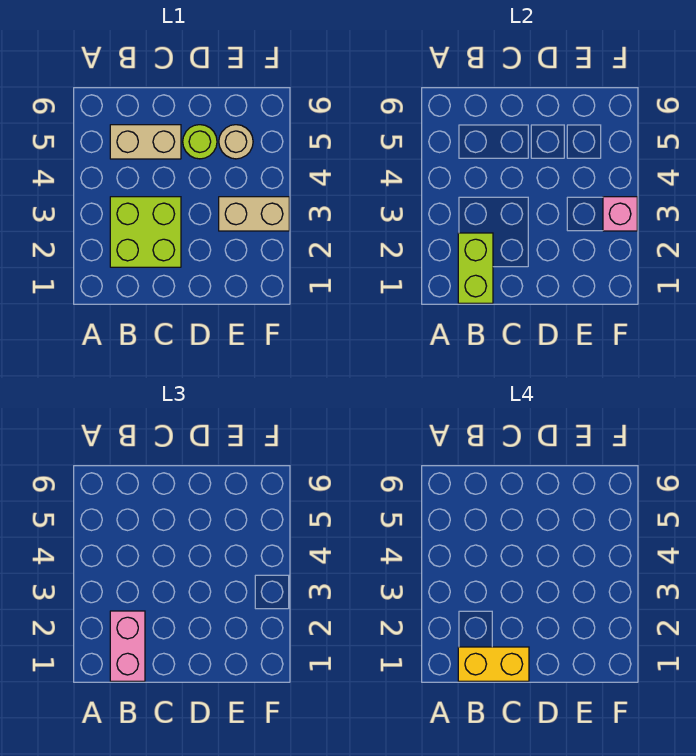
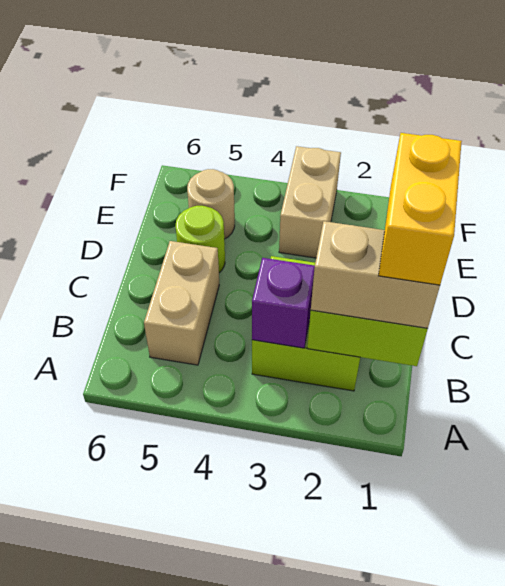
pink brick B1:B2 level 3 -> tan brick B1:B2 level 3
none -> purple brick B3 level 2
pink brick F3 level 2 -> none

